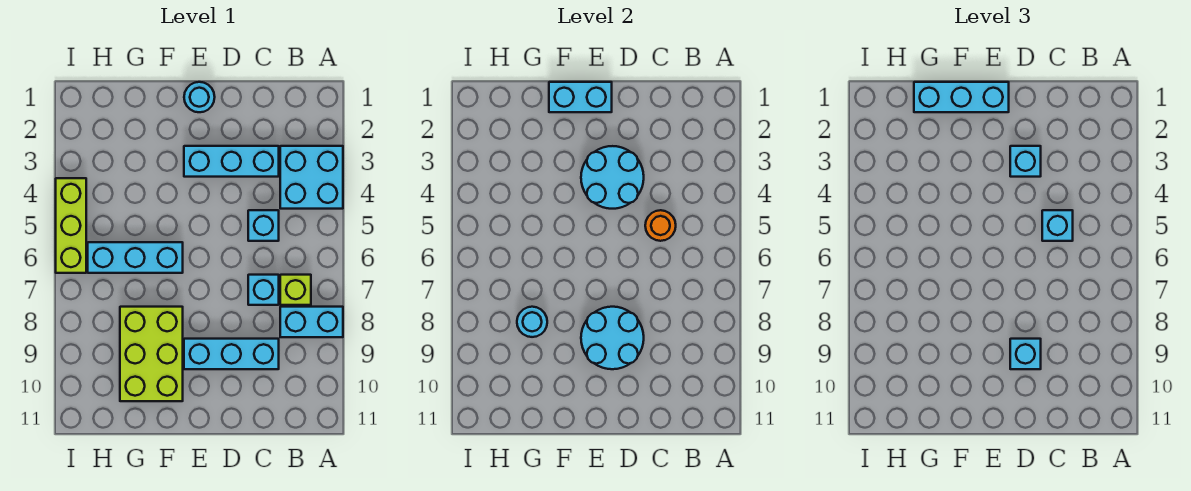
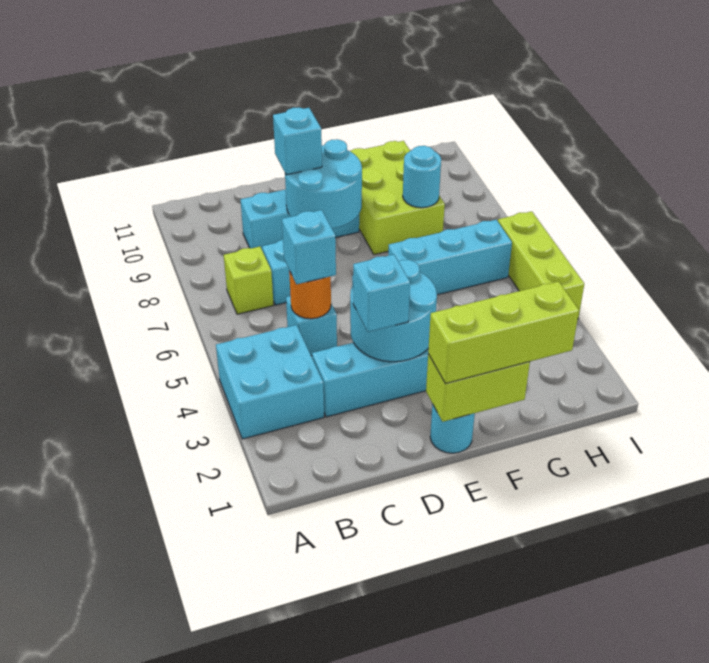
cyan brick A8:B8 level 1 -> none
cyan brick E1:F1 level 2 -> lime brick E1:F1 level 2
cyan brick E1:G1 level 3 -> lime brick E1:G1 level 3

